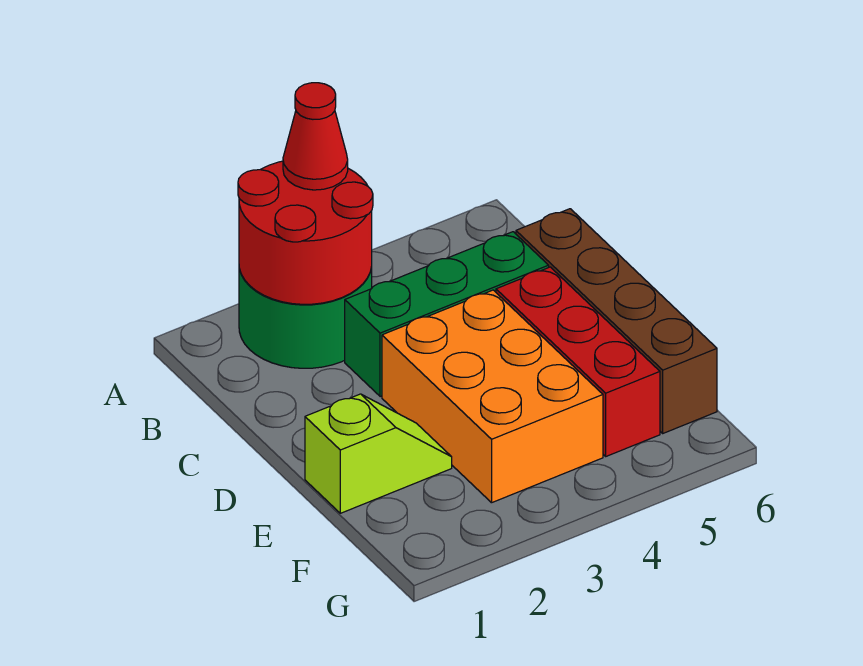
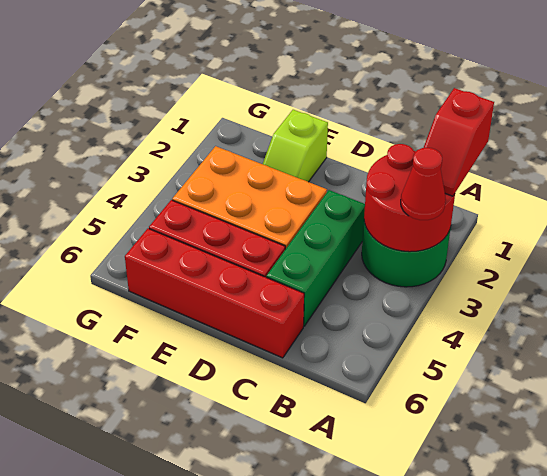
none -> red slope A1:A2 level 3 top 1
brown brick C6:F6 level 1 -> red brick C6:F6 level 1

